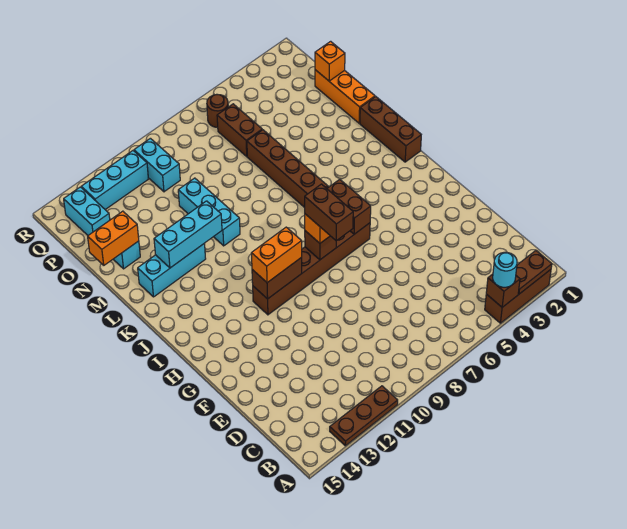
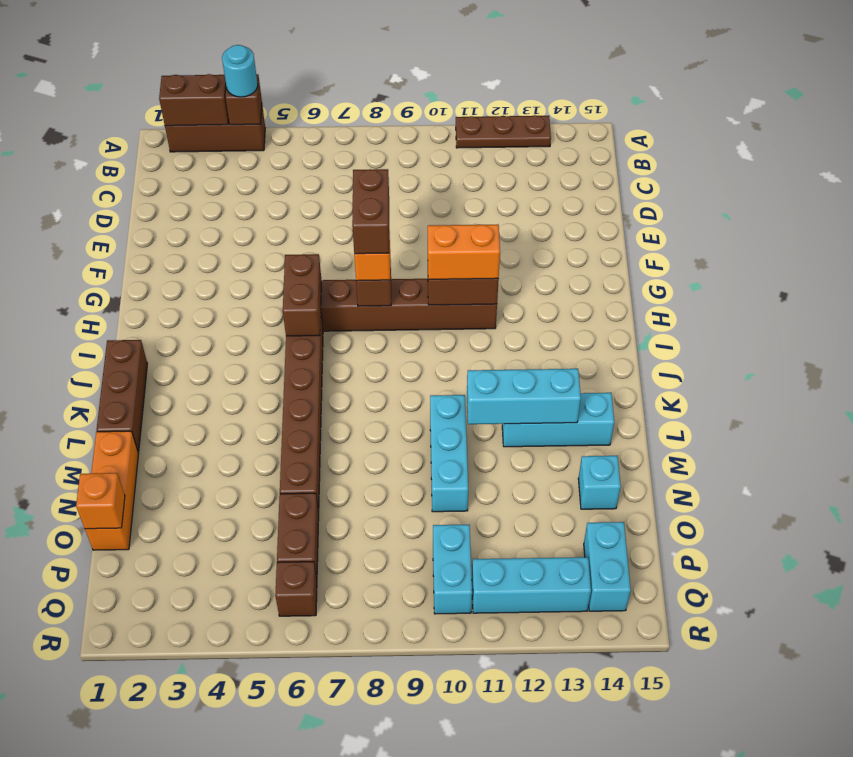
brown plate A2:A3 level 2 -> brown brick A2:A3 level 2
orange brick N14:N15 level 2 -> none
brown round brick Q6 level 1 -> brown brick Q6 level 1

